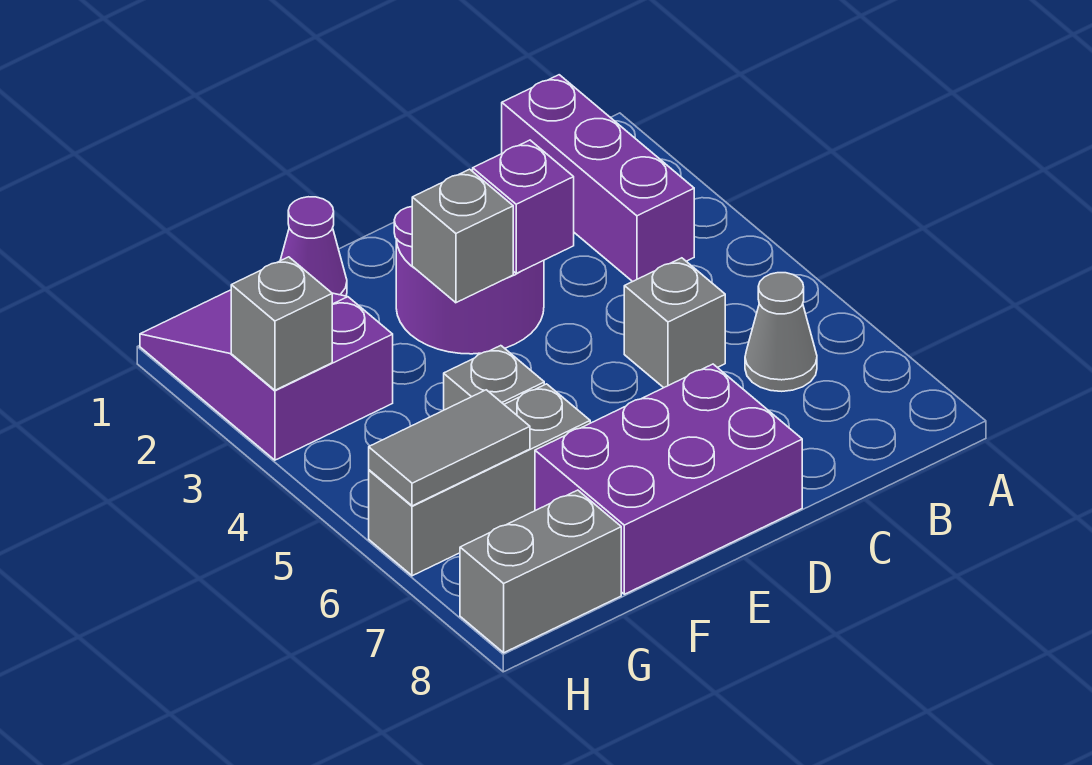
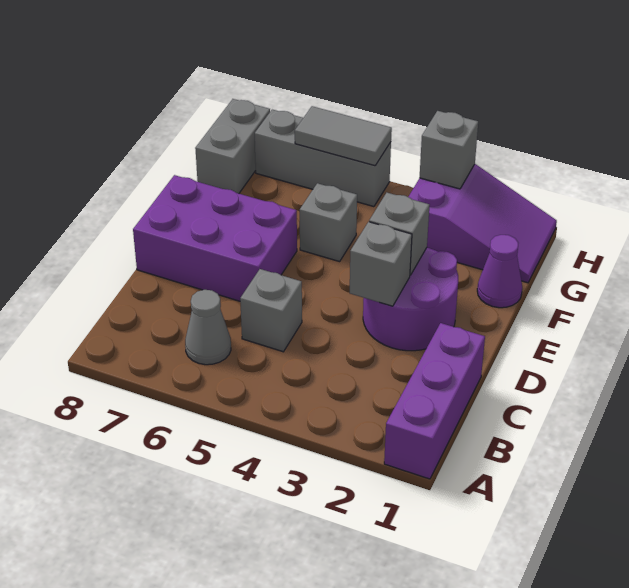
purple brick B1:B3 level 1 -> purple brick A1:C1 level 1
purple brick D3 level 2 -> grey brick D3 level 2
purple brick D7:F8 level 1 -> purple brick D6:E8 level 1
grey brick F6:H6 level 1 -> grey brick H5:H7 level 1
grey tile G6:H6 level 2 -> grey tile H5:H6 level 2

